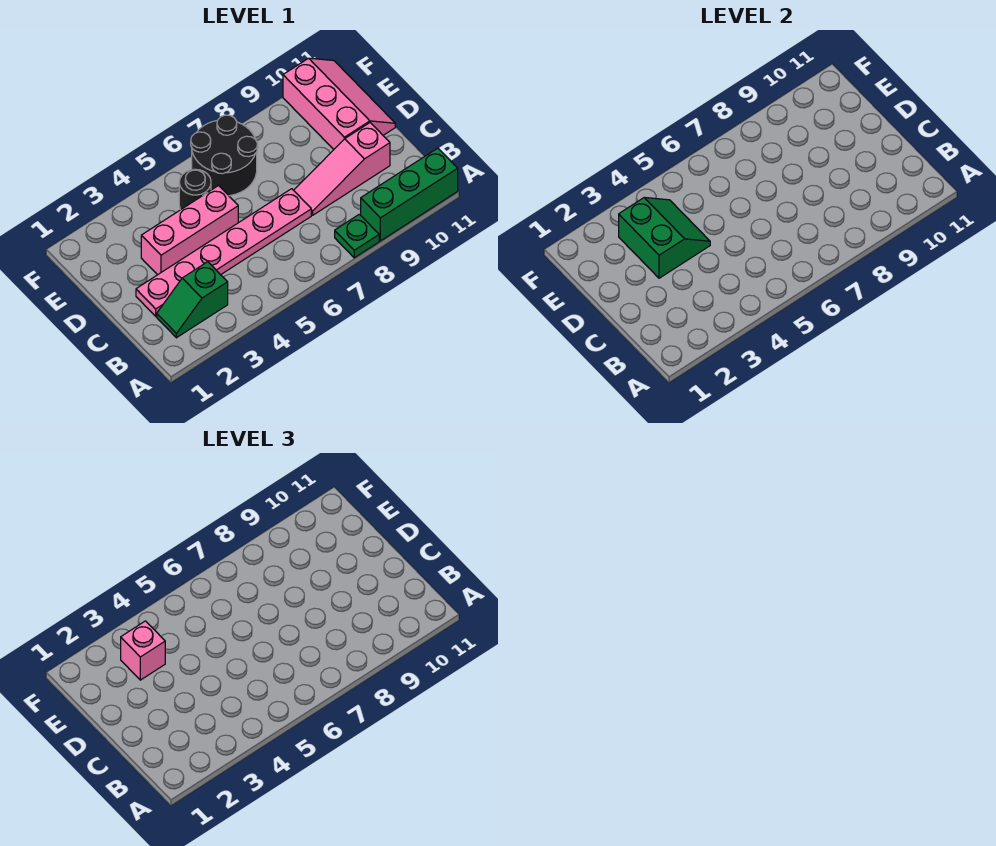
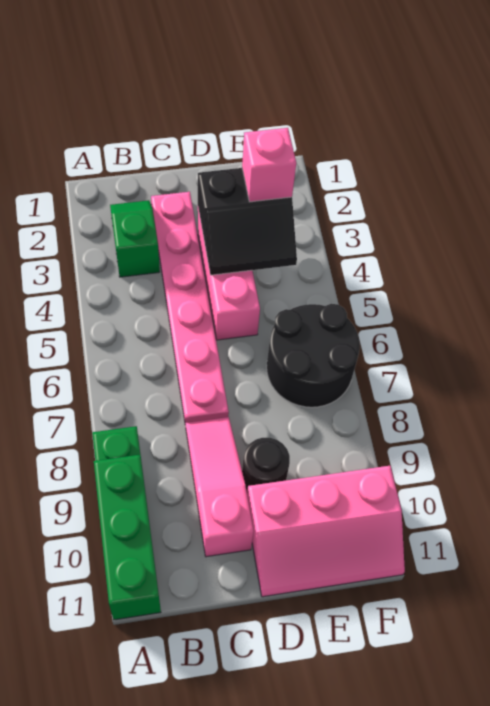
green slope D3:E4 level 2 top 3 -> black slope D3:E4 level 2 top 3
black round brick E5 level 1 -> black round brick D9 level 1

